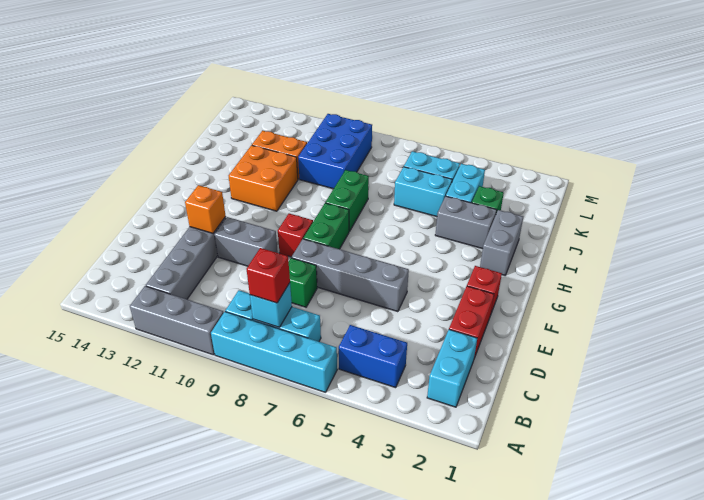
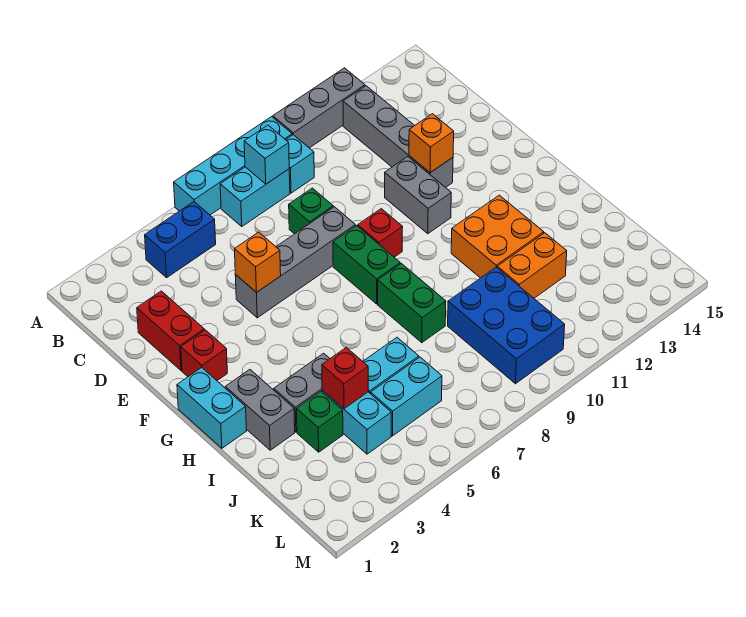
cyan brick B2:C2 level 1 -> cyan brick G1:H1 level 1
red brick B8 level 3 -> red brick J4 level 2
none -> orange brick E5 level 2
grey brick E10:E11 level 1 -> grey brick E11:F11 level 1

